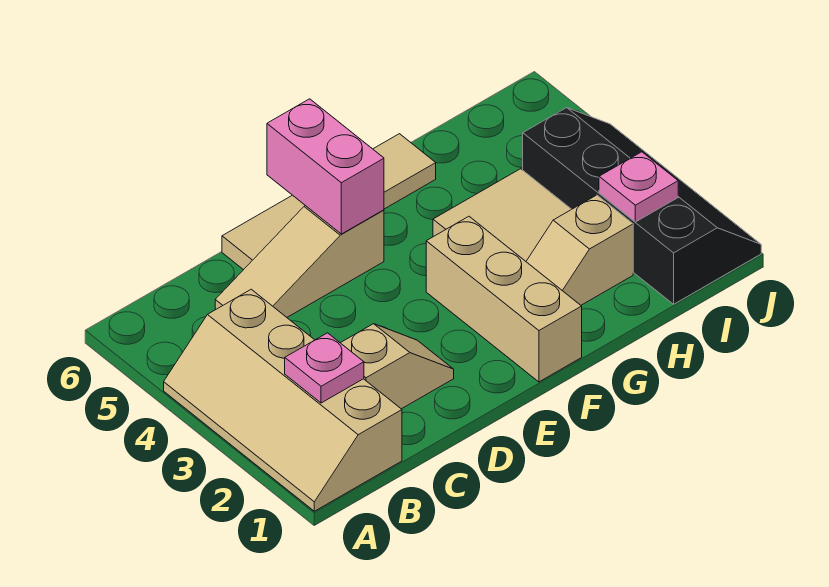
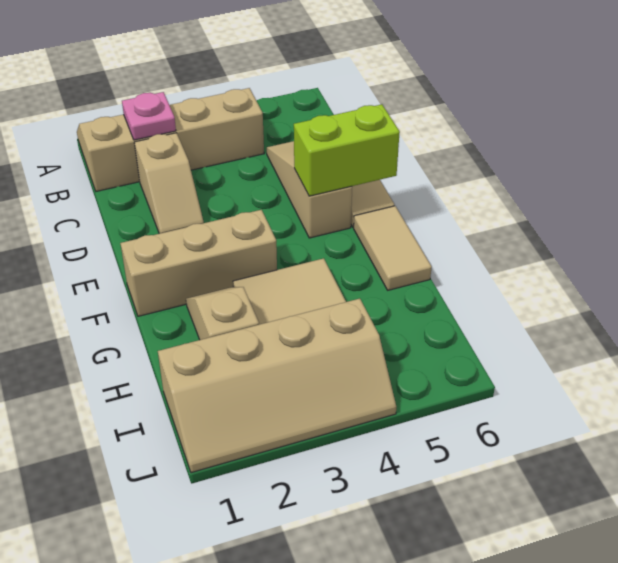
pink brick E5:E6 level 2 -> lime brick E5:E6 level 2
black slope I1:J4 level 1 top I -> tan slope I1:J4 level 1 top I
pink plate I2 level 2 -> none

